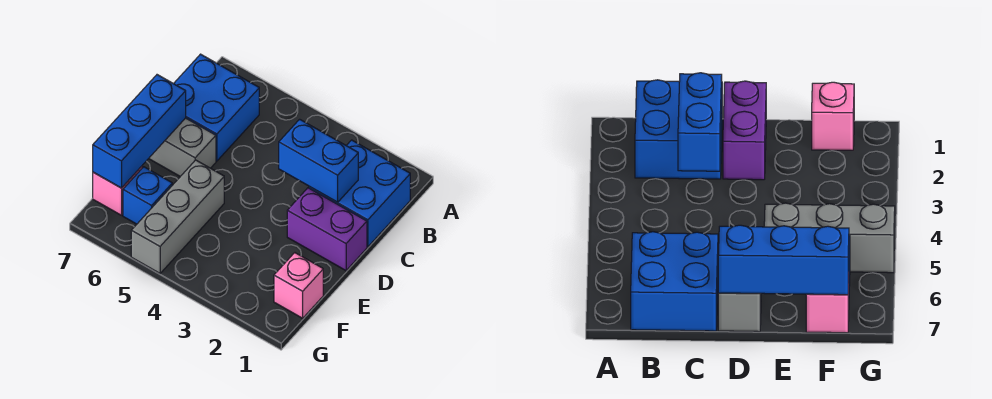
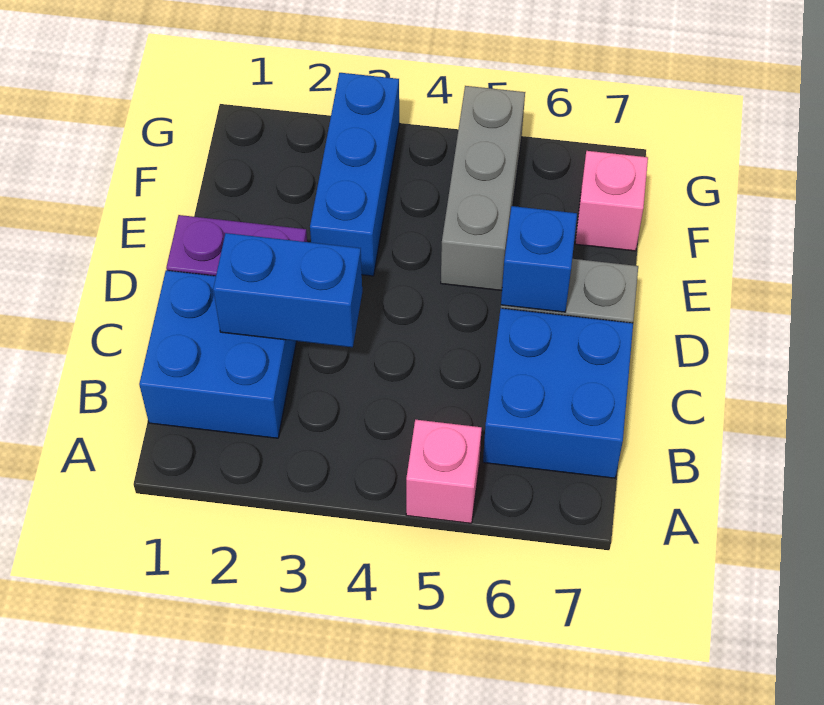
blue brick D7:F7 level 2 -> blue brick E3:G3 level 1
pink brick F1 level 1 -> pink brick A5 level 1
blue brick F6 level 1 -> blue brick D6 level 2

